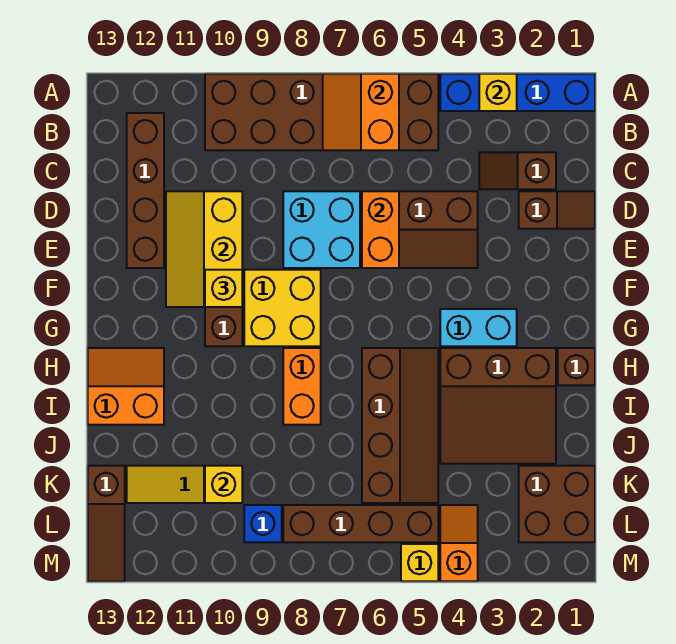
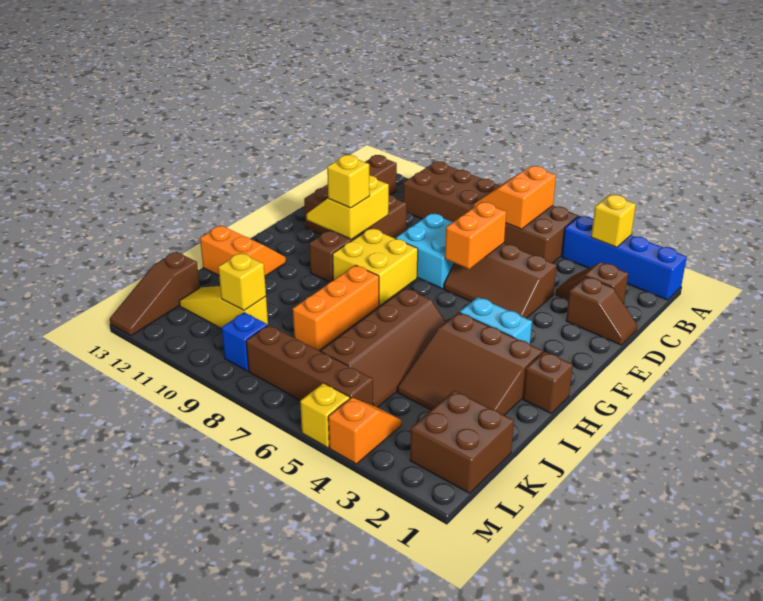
yellow slope D10:F11 level 2 top 10 -> yellow slope E10:F11 level 2 top 10
orange brick H8:I8 level 1 -> orange brick H8:J8 level 1

